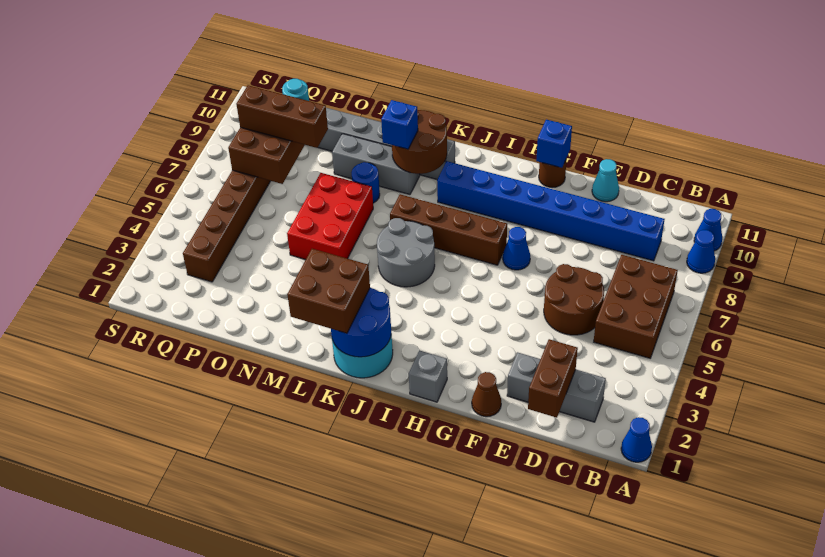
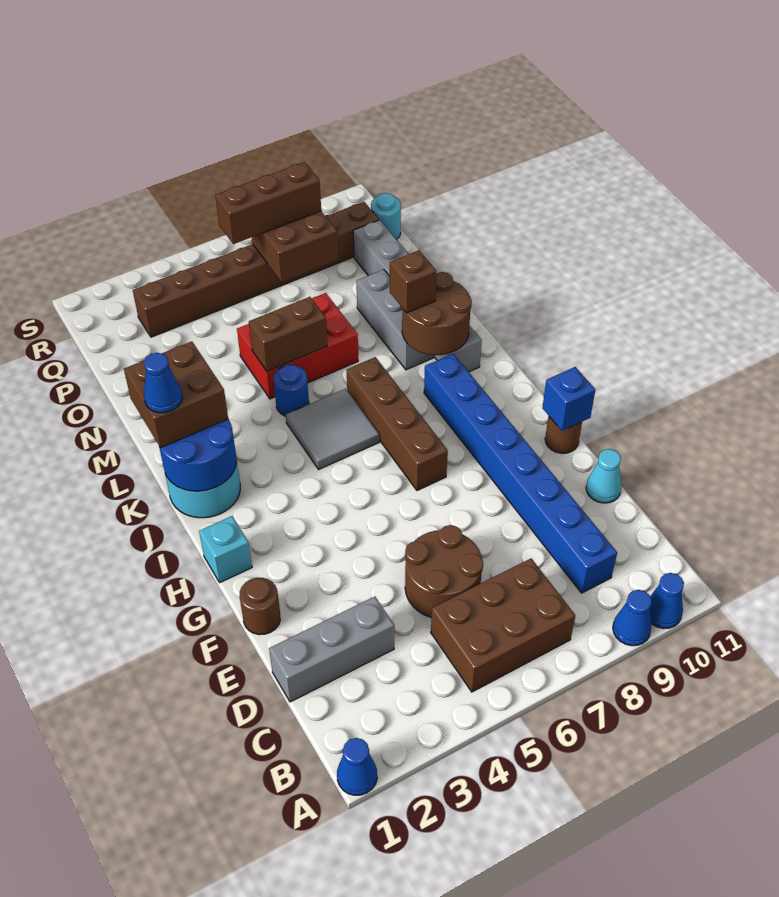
grey brick C2:E2 level 1 -> grey brick D1:D3 level 1
brown brick D1:D2 level 2 -> brown brick M5:M6 level 2
brown cone F1 level 1 -> brown round brick F1 level 1
blue cone G7 level 1 -> blue cone K1 level 4
grey brick H1 level 1 -> cyan brick H1 level 1
grey round brick J5:K6 level 1 -> grey tile J5:K6 level 1
blue brick L9 level 3 -> brown brick L9 level 3
blue round brick M8 level 1 -> blue round brick L5 level 1
brown brick O8:Q8 level 3 -> brown brick Q6:Q8 level 3

